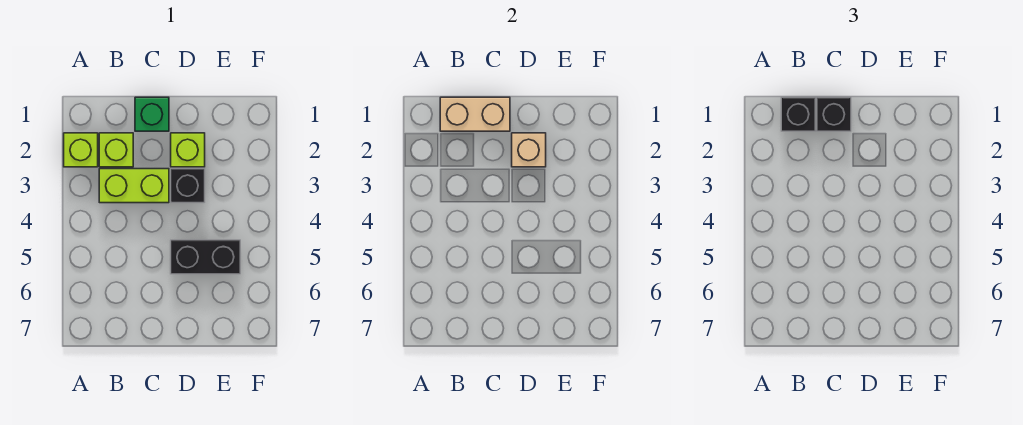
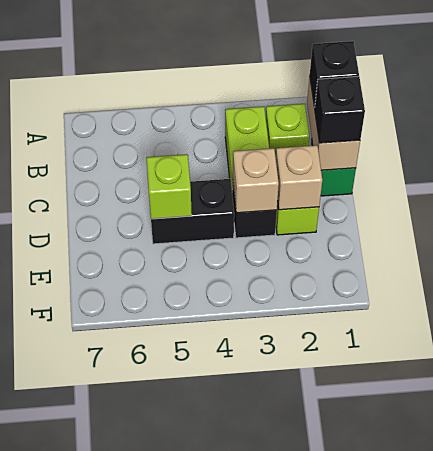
lime brick A2 level 1 -> lime brick D5 level 2
none -> tan brick D3 level 2
black brick D5:E5 level 1 -> black brick D4:D5 level 1

